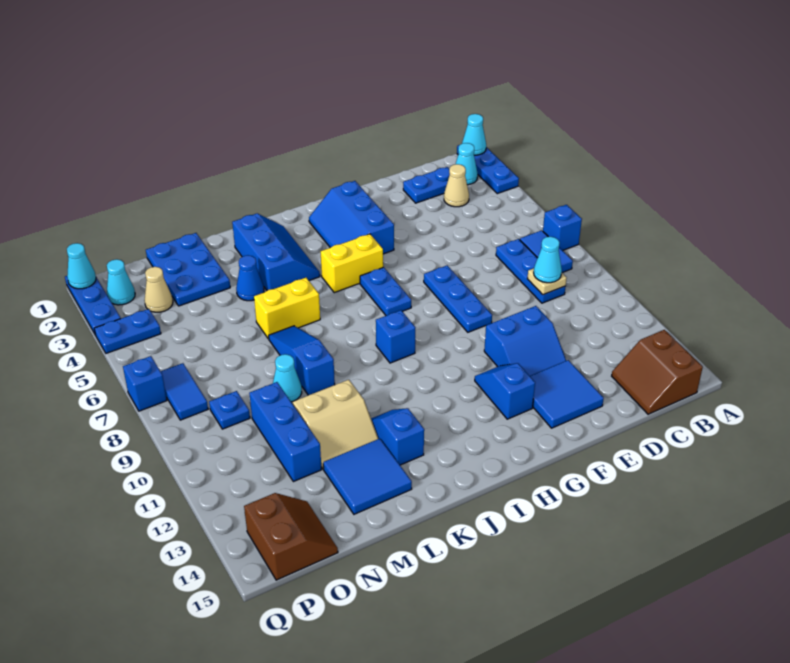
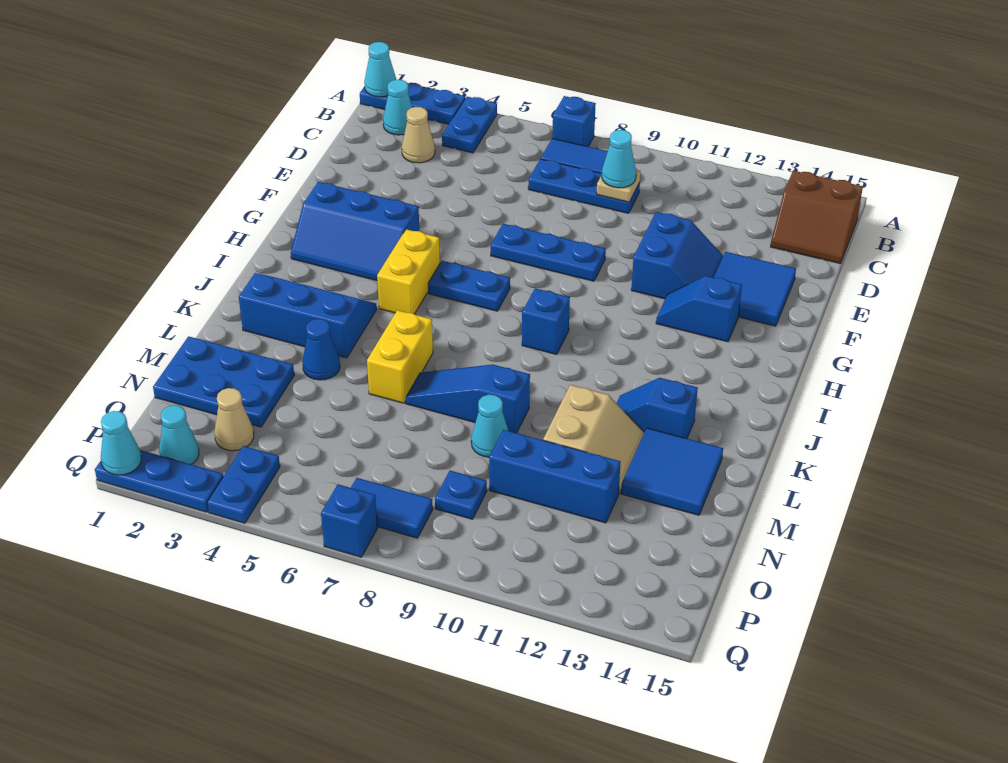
blue plate C2:D2 level 1 -> blue plate A4:B4 level 1
brown slope O14:P15 level 1 top P -> none

